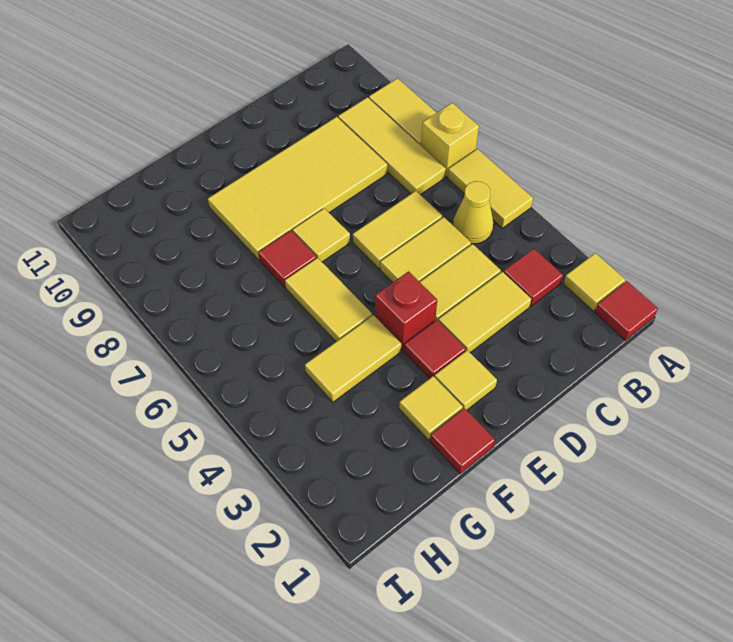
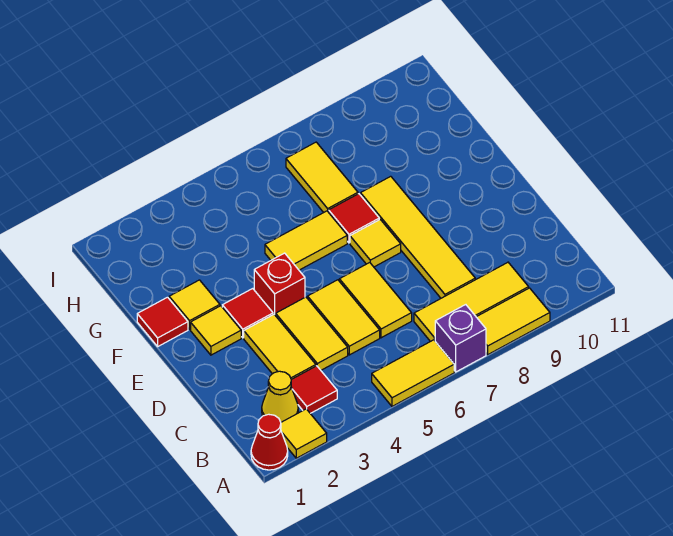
red tile A1 level 1 -> red cone A1 level 1
yellow brick A7 level 1 -> purple brick A7 level 1
yellow cone B5 level 1 -> yellow cone B2 level 1
yellow tile C8:F9 level 1 -> yellow tile C8:F8 level 1
yellow tile F4:G4 level 1 -> yellow tile G7:H7 level 1

